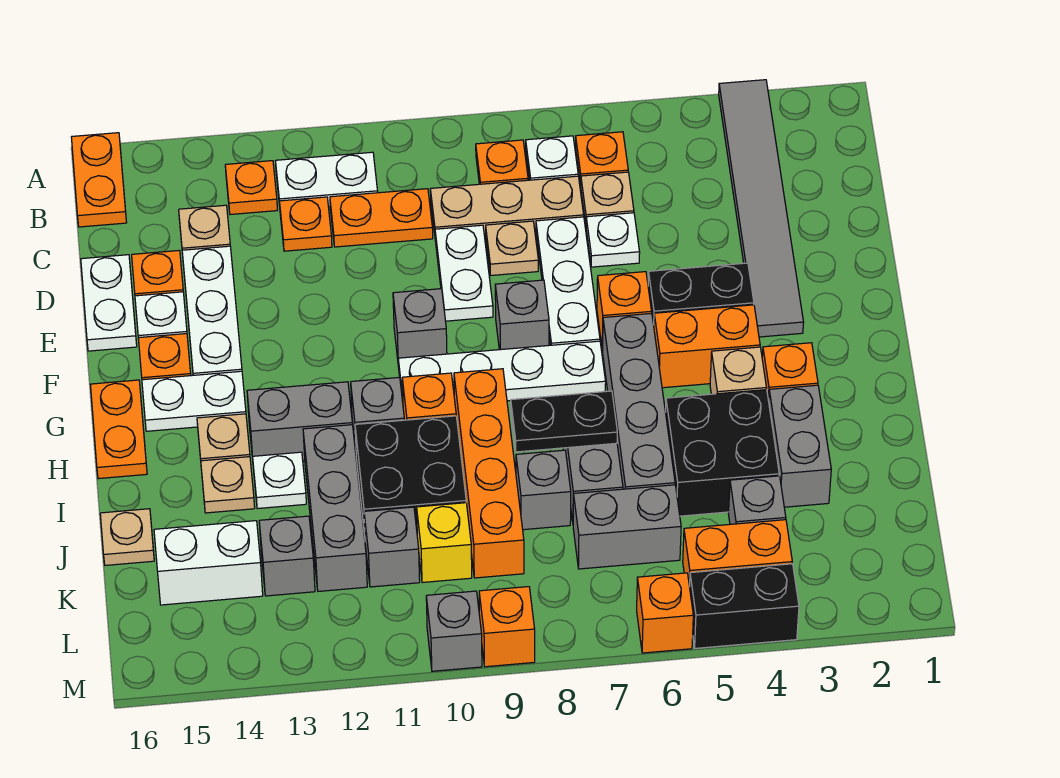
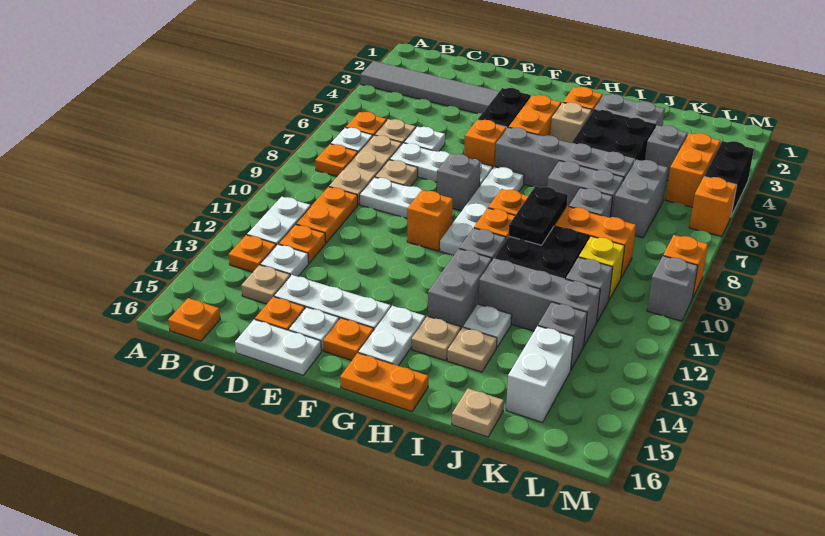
orange plate A16:B16 level 1 -> orange plate B16 level 1
none -> white plate C13 level 1
grey brick F10 level 1 -> orange brick F10 level 1
black plate I7:I8 level 2 -> black plate I9:I10 level 2

